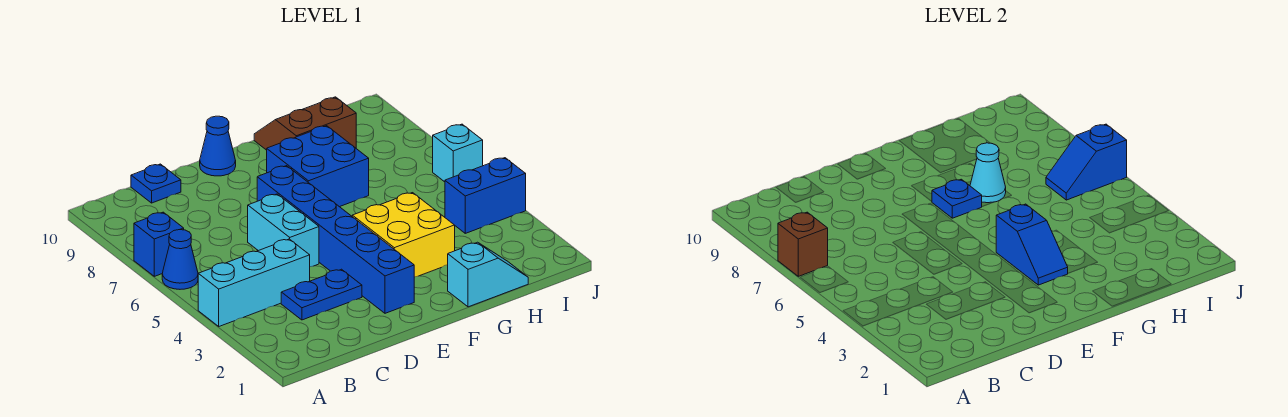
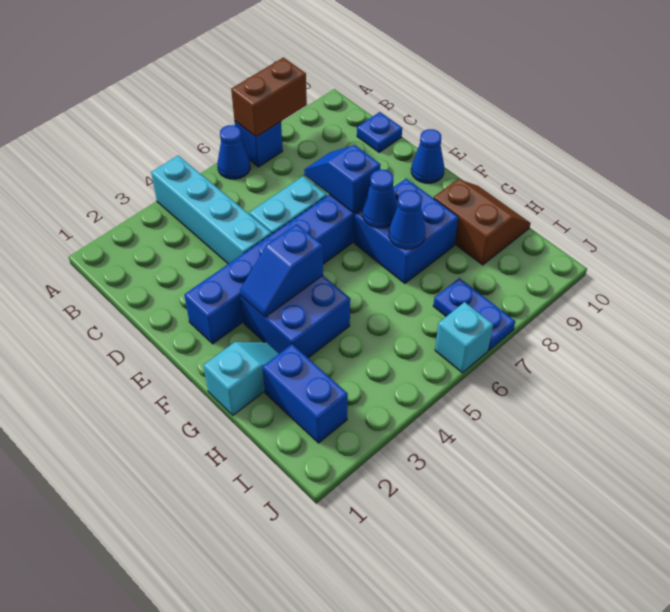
cyan brick A4:C4 level 1 -> cyan brick A4:D4 level 1
brown brick A7 level 2 -> brown brick A7:A8 level 2
blue plate C3:D3 level 1 -> blue plate I7:J7 level 1
yellow brick F3:G4 level 1 -> blue brick F3:G4 level 1
blue plate F7 level 2 -> blue cone F7 level 2
cyan slope G1:H1 level 1 top G -> cyan slope G1:G2 level 1 top 1
cyan cone G7 level 2 -> blue cone G7 level 2
blue brick I4:J4 level 1 -> blue brick H2:I2 level 1
blue slope I6:J6 level 2 top J -> blue slope D7:E7 level 2 top E

